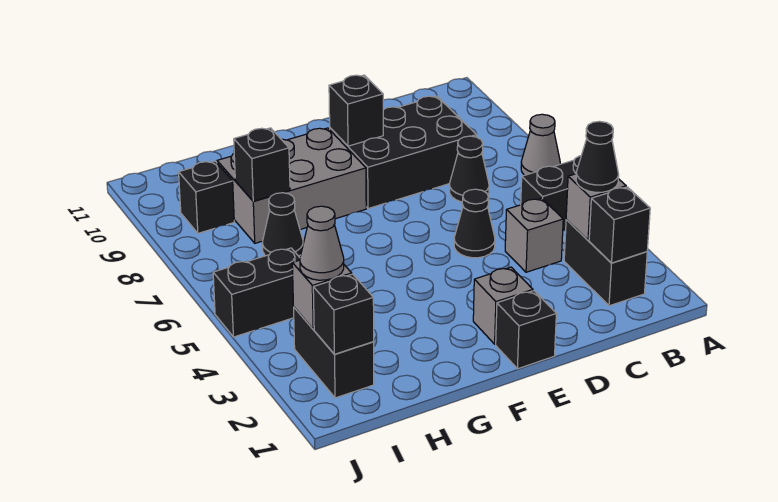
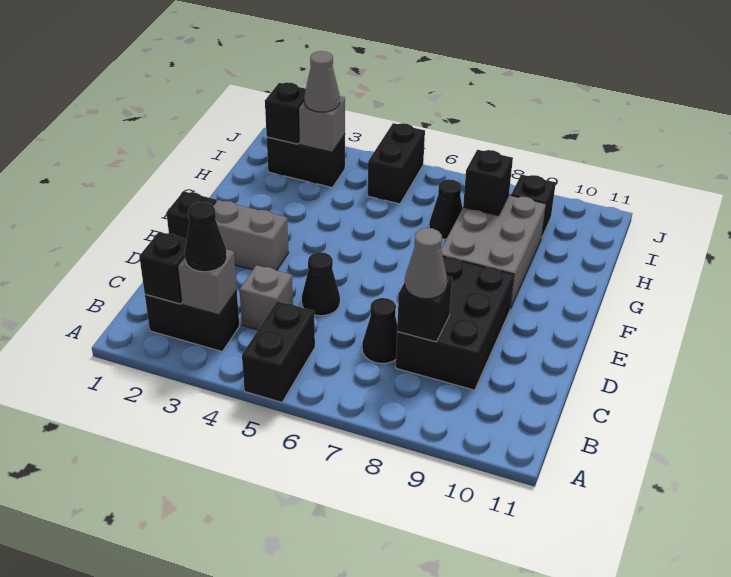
grey cone A7 level 1 -> grey cone C8 level 3
grey brick E2 level 1 -> grey brick E2:E3 level 1
black brick E9 level 2 -> black brick C8 level 2

